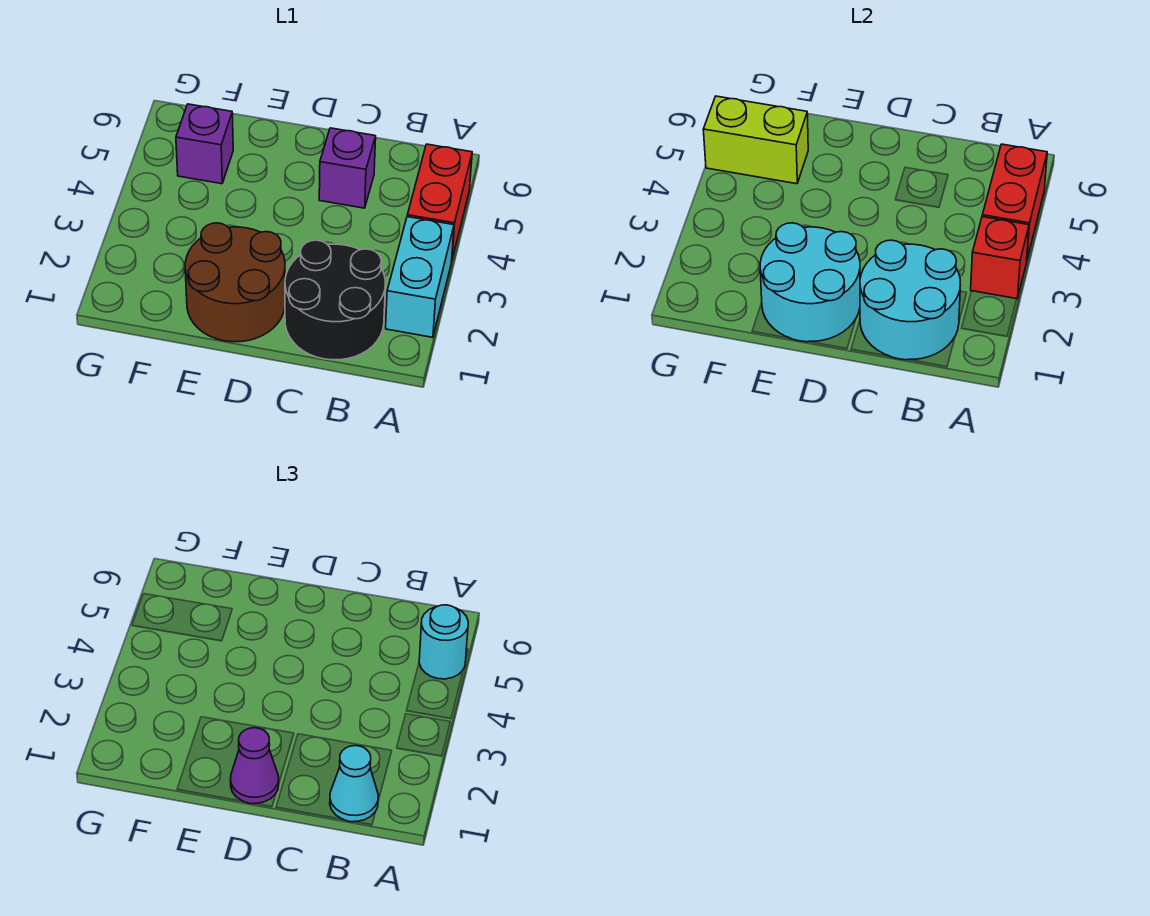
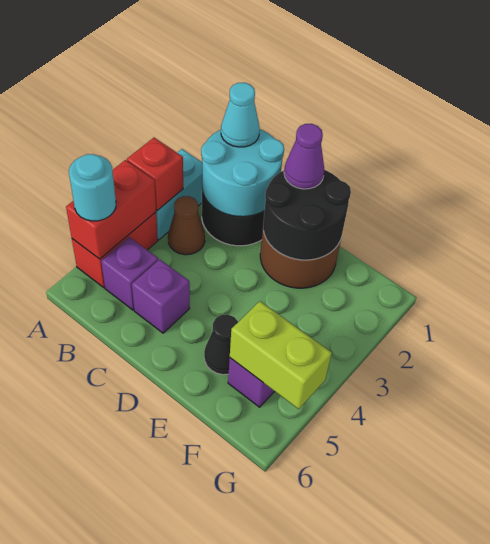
none -> brown cone B3 level 1
none -> purple brick B5 level 1
cyan round brick D1:E2 level 2 -> black round brick D1:E2 level 2
none -> black cone E5 level 1

